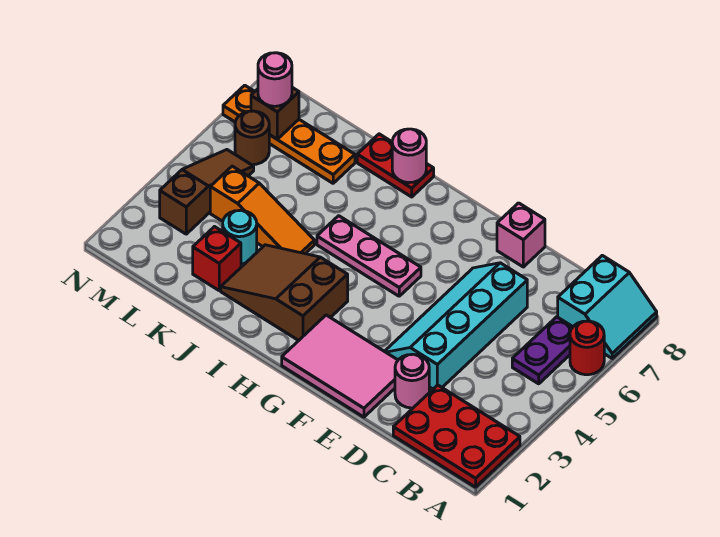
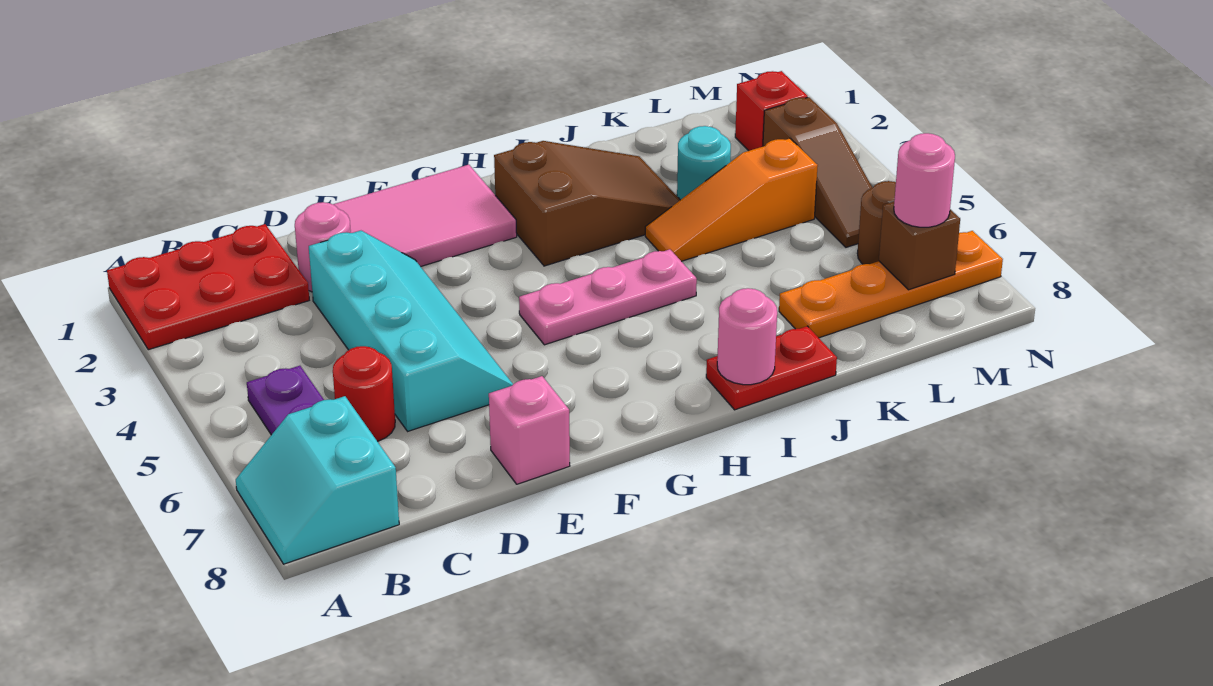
red round brick A6 level 1 -> red round brick C6 level 1
red brick K2 level 1 -> red brick M2 level 1

